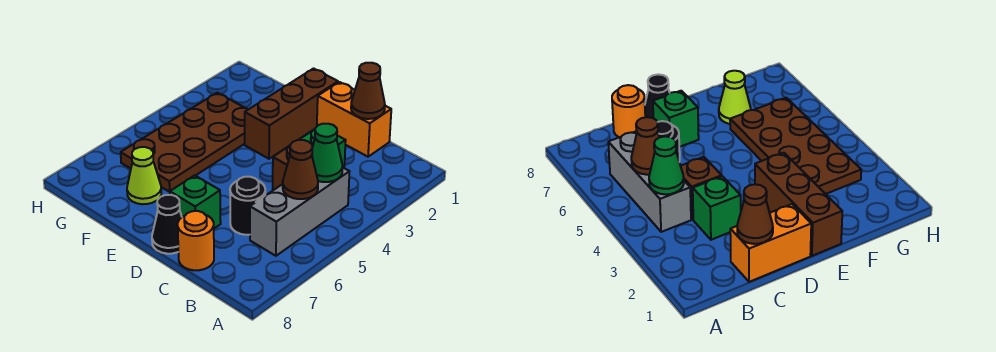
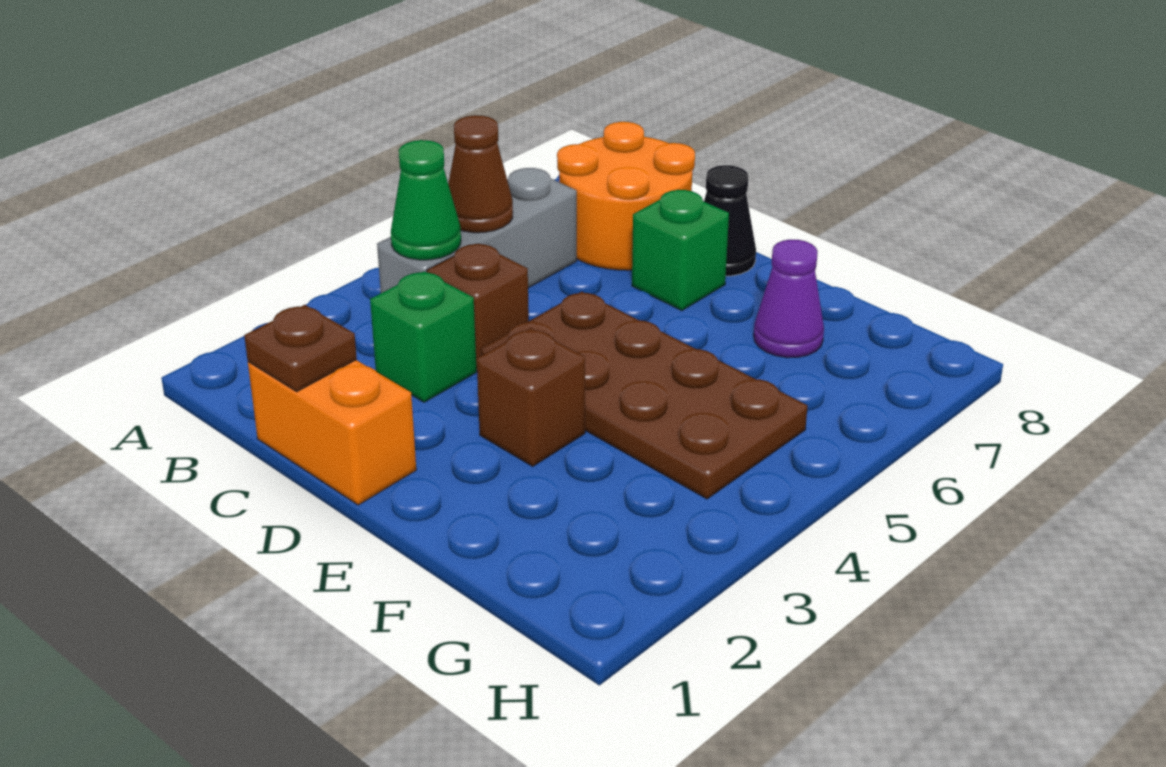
brown cone C1 level 2 -> brown plate C1 level 2
black round brick C6 level 1 -> none
orange round brick C8 level 1 -> orange round brick B7:C8 level 1
brown brick E1:E3 level 1 -> brown brick E3 level 1
brown plate F3:G6 level 1 -> brown plate D4:G5 level 1
lime cone F7 level 1 -> purple cone F7 level 1

